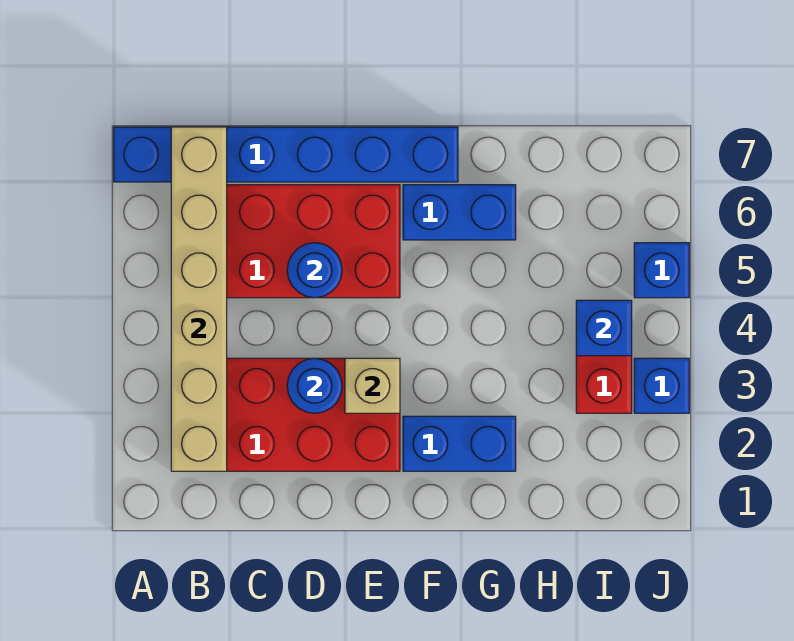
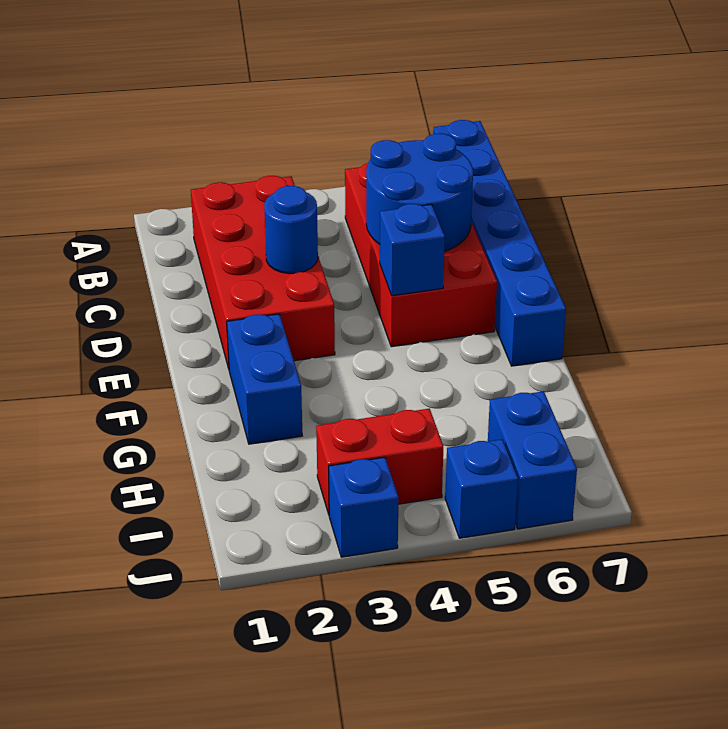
tan brick B2:B7 level 2 -> none
blue round brick D5 level 2 -> blue round brick C5:D6 level 2
tan brick E3 level 2 -> none
blue brick F6:G6 level 1 -> blue brick I6:J6 level 1
blue brick I4 level 2 -> blue brick E5 level 2

